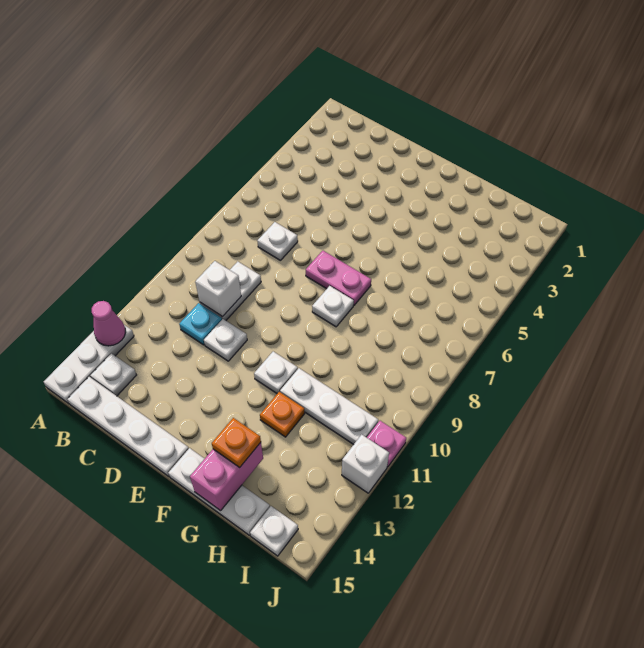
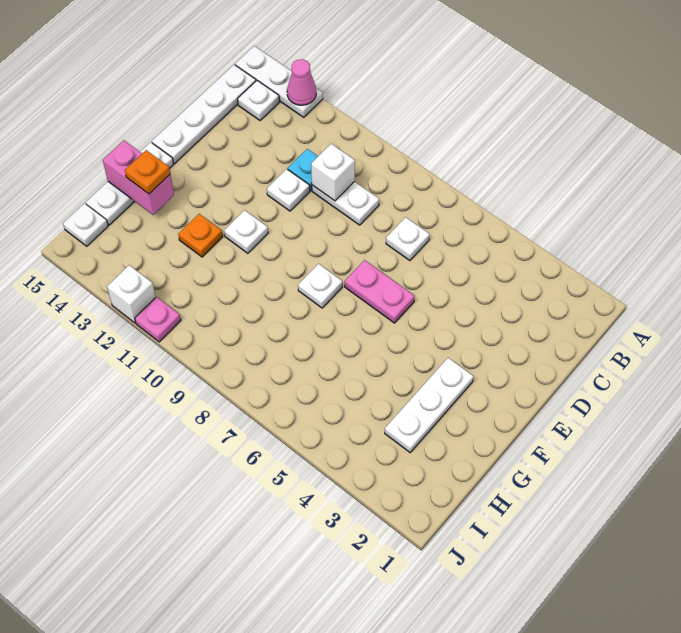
pink plate E7:F7 level 1 -> pink plate E6:E7 level 1
white plate G11:I11 level 1 -> white plate F3:H3 level 1

